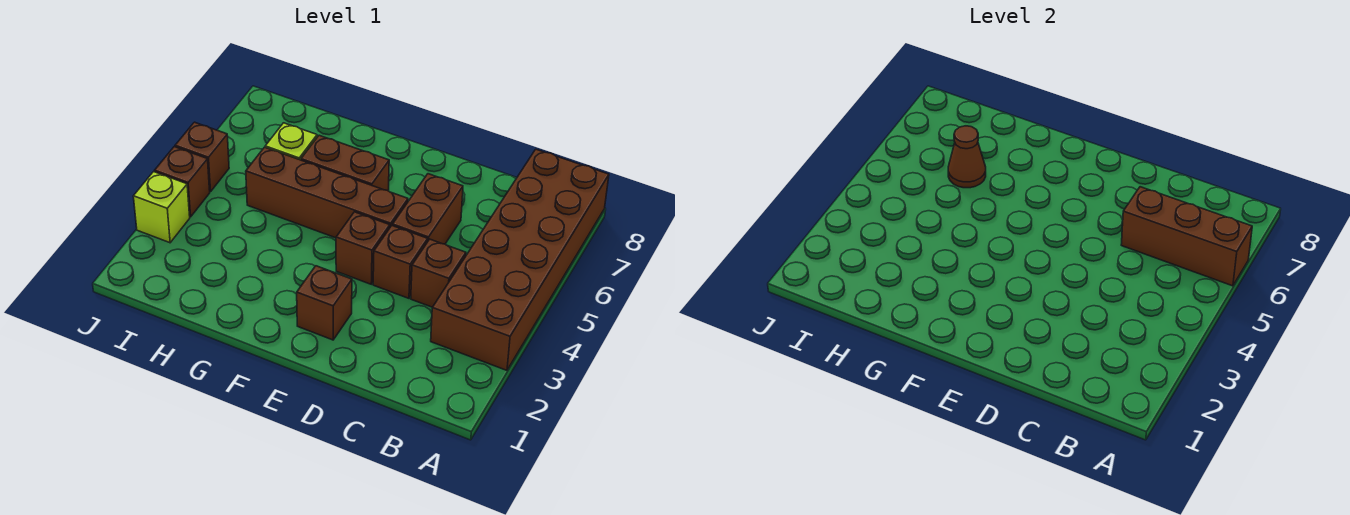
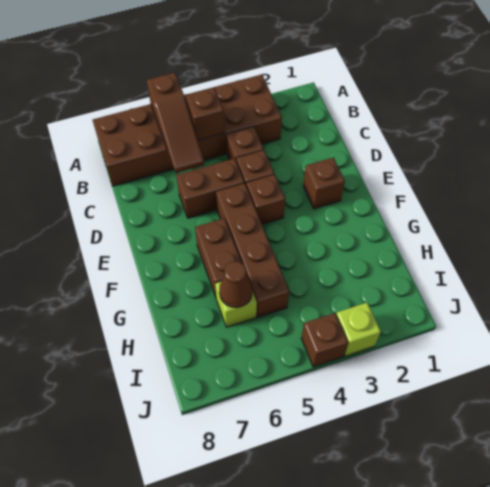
brown brick A6:C6 level 2 -> brown slope A6:C6 level 2 top A
brown brick J5 level 1 -> brown brick B5 level 2

